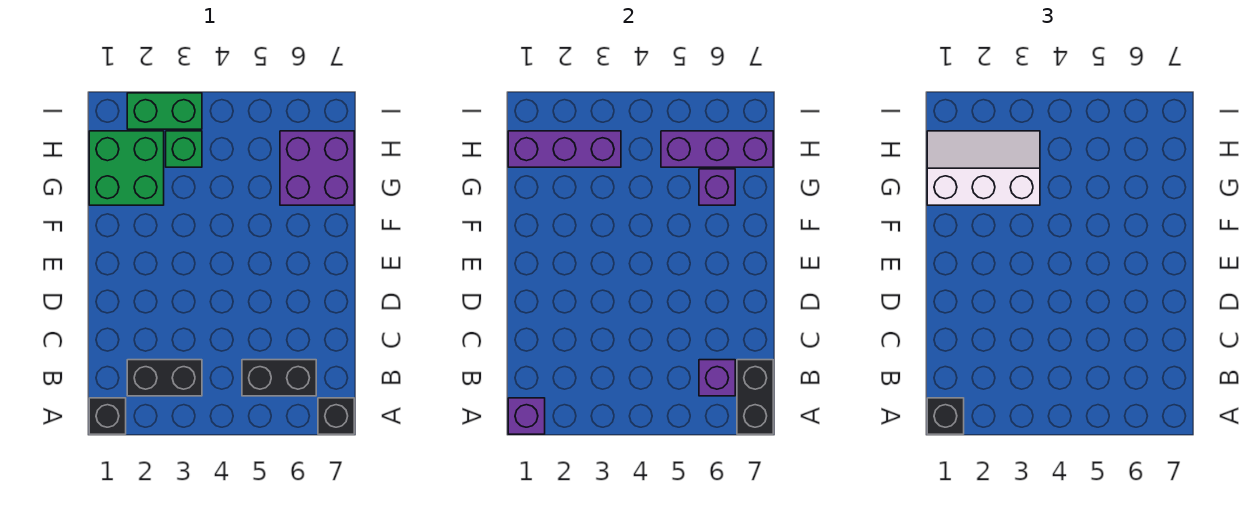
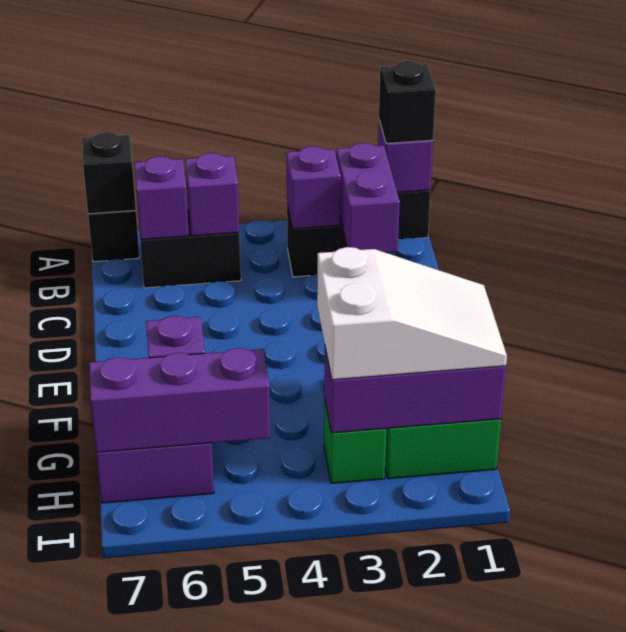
black brick A7:B7 level 2 -> black brick A7 level 2
none -> purple brick B2:C2 level 2
none -> purple brick B3 level 2
none -> purple brick B5 level 2
white slope G1:H3 level 3 top G -> white slope G1:H3 level 3 top 3
green brick I2:I3 level 1 -> none

